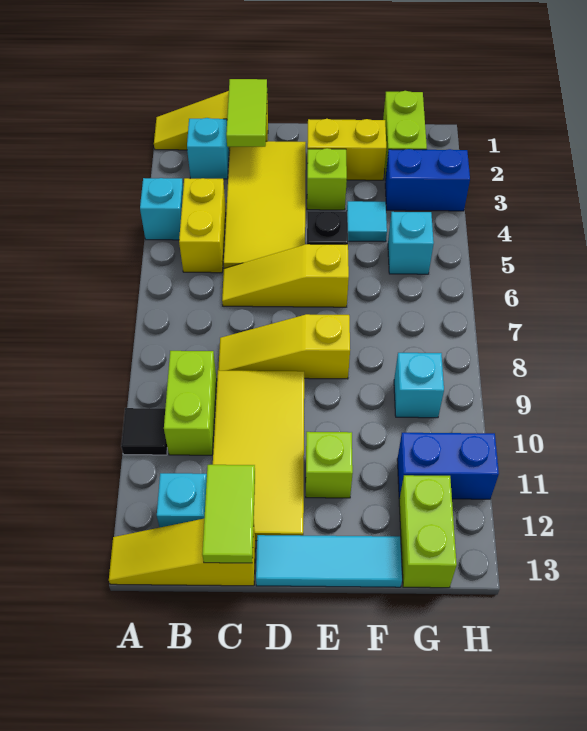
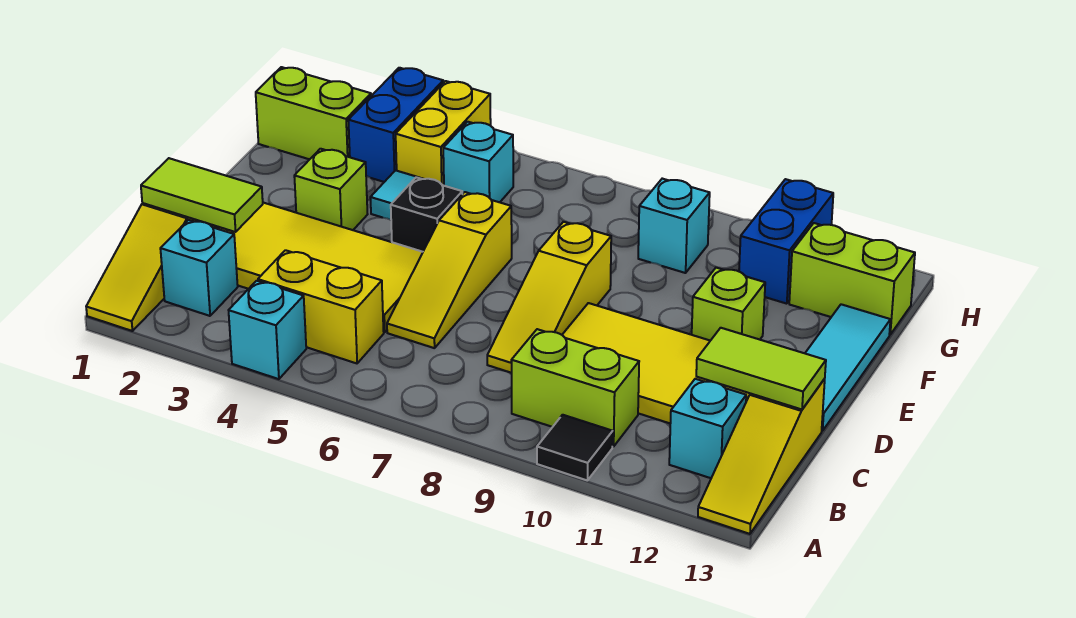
yellow brick E2:F2 level 1 -> yellow brick G4:H4 level 1

